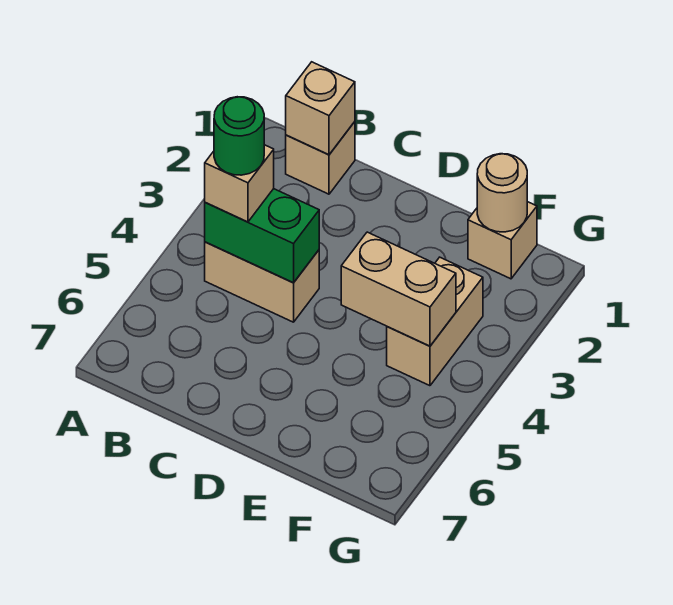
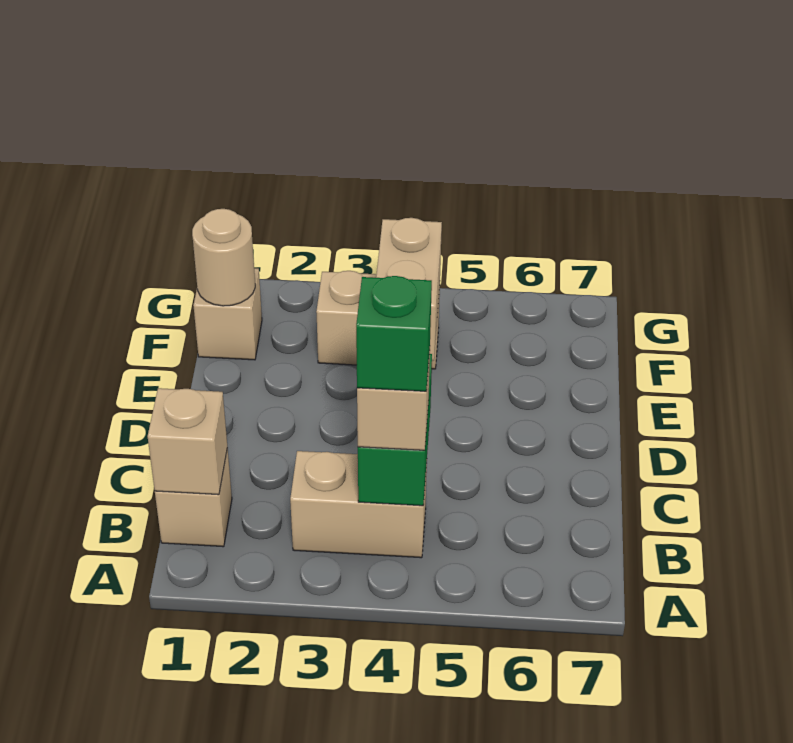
tan brick B4:C4 level 1 -> tan brick B3:B4 level 1
green round brick B4 level 4 -> green brick B4 level 4

